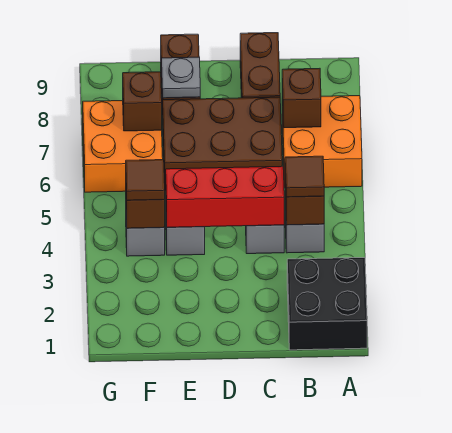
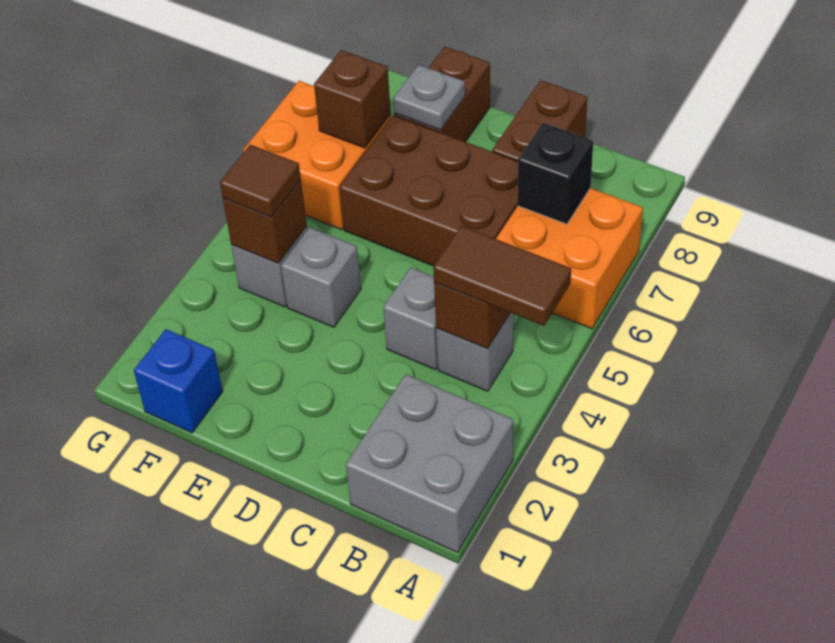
black brick A1:B2 level 1 -> grey brick A1:B2 level 1
brown tile B4 level 3 -> brown tile A4:B4 level 3
brown brick B7 level 2 -> black brick B7 level 2
red brick C4:E4 level 2 -> none
none -> blue brick F1 level 1

